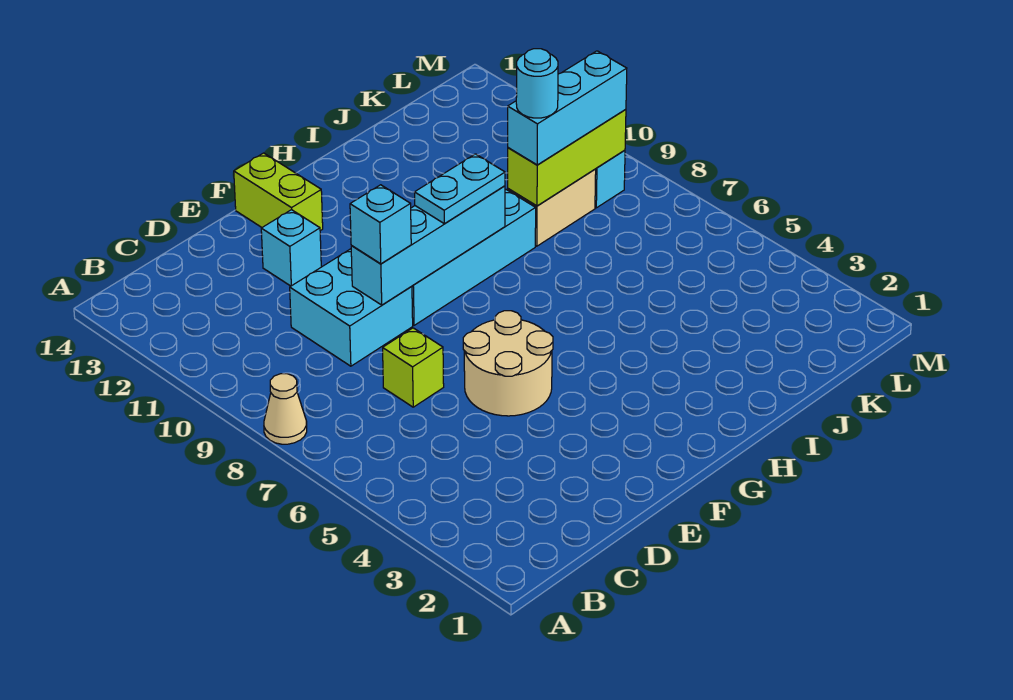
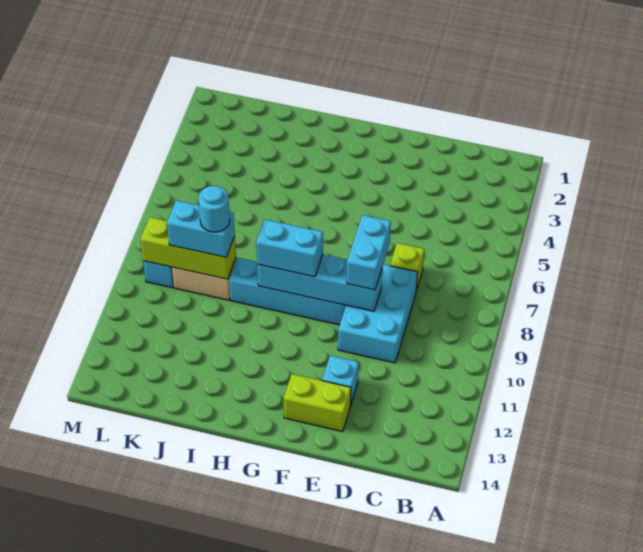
tan cone A8 level 1 -> none
cyan brick D9:E10 level 1 -> cyan brick D8:E10 level 1
tan round brick E5:F6 level 1 -> none
cyan brick E9 level 3 -> cyan brick E8:E9 level 3
lime brick F13:F14 level 1 -> lime brick E13:F13 level 1
cyan plate G9:H9 level 3 -> cyan brick G9:H9 level 3
cyan brick J9:L9 level 3 -> cyan brick J9:K9 level 3

